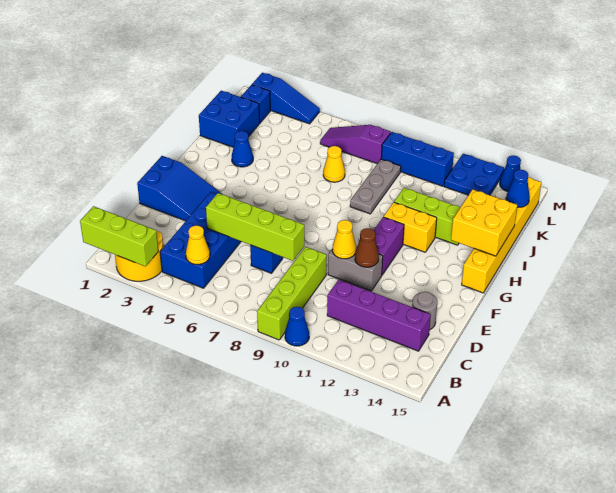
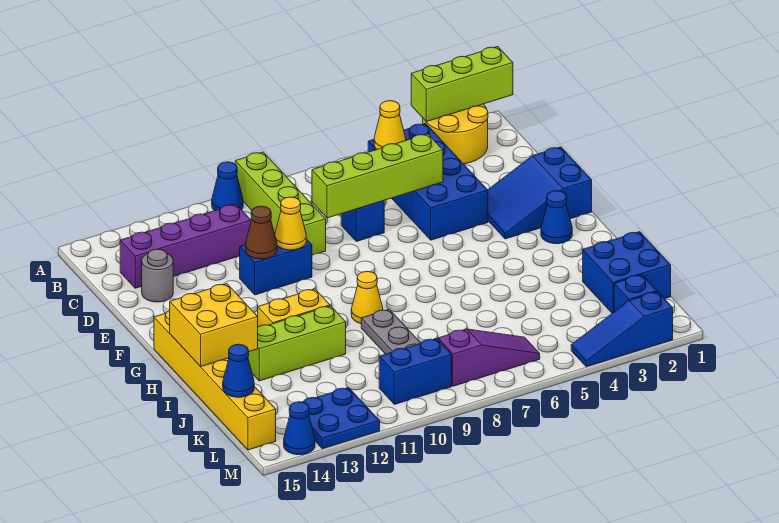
grey brick E10:E11 level 1 -> blue brick E10:E11 level 1
purple brick F11:G11 level 1 -> none
blue cone I3 level 1 -> blue cone G2 level 1
yellow cone J7 level 1 -> yellow cone H9 level 1
blue brick L9:L11 level 1 -> blue brick L9:L10 level 1

